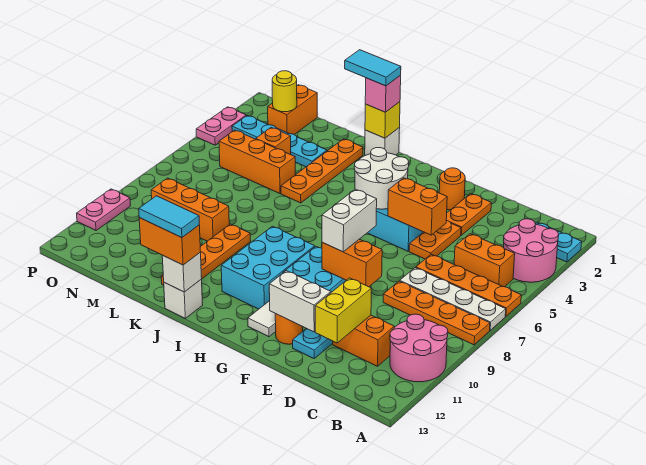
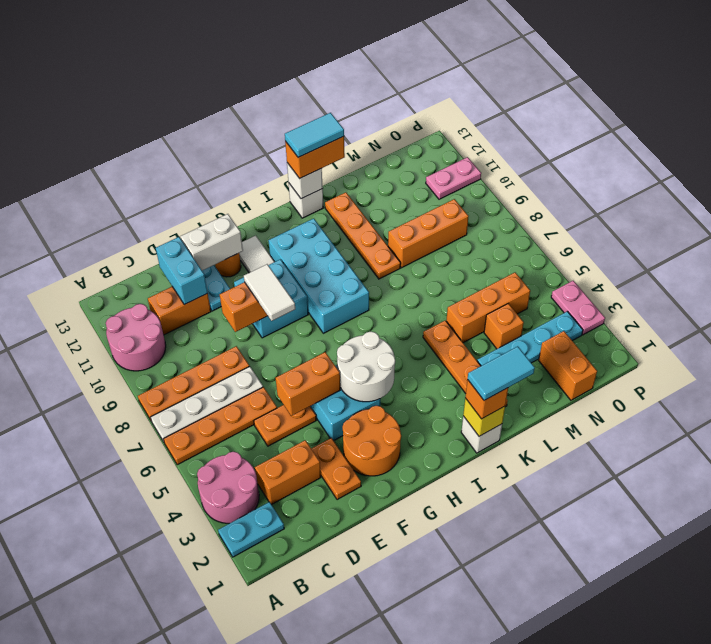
orange brick B5:C5 level 1 -> orange brick C3:D3 level 1
yellow brick D11:D12 level 2 -> cyan brick D11:D12 level 2
orange plate E4:E5 level 1 -> orange plate D5:E5 level 1
orange round brick F2 level 1 -> orange round brick F2:G3 level 1
white brick F8:F9 level 3 -> white tile F8:F9 level 3
cyan brick H9:I11 level 1 -> cyan brick H8:I11 level 1
pink brick J1 level 3 -> orange brick J1 level 3
yellow round brick N2 level 2 -> none
pink plate P10:P11 level 1 -> pink plate O11:P11 level 1

